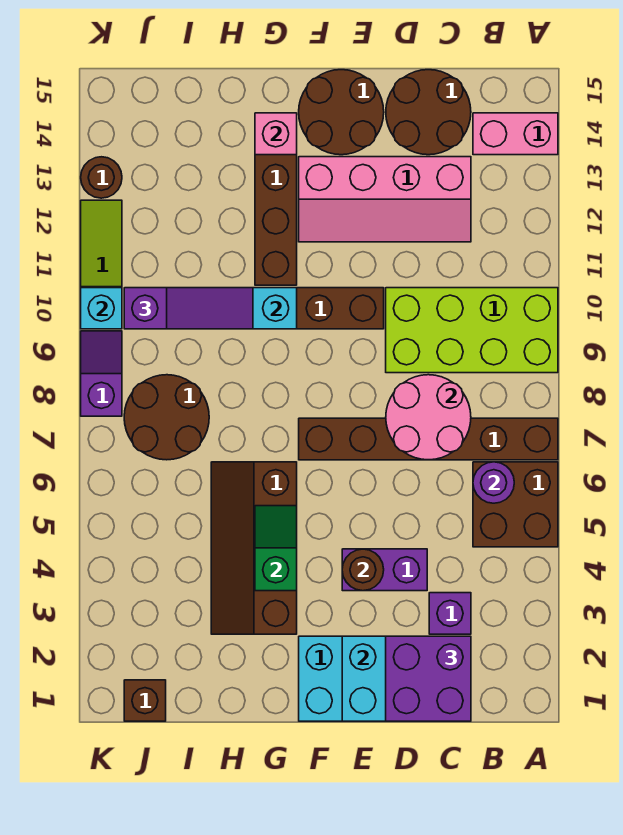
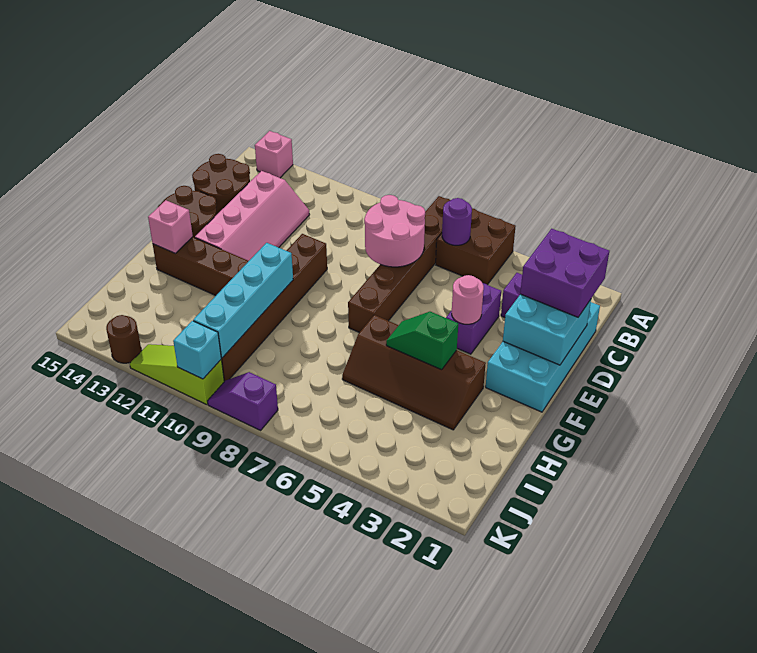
lime brick A9:D10 level 1 -> none
pink brick A14:B14 level 1 -> pink brick A14 level 1
brown round brick E4 level 2 -> pink round brick E4 level 2
purple slope H10:J10 level 3 top J -> none
brown round brick I7:J8 level 1 -> none
brown brick J1 level 1 -> none

